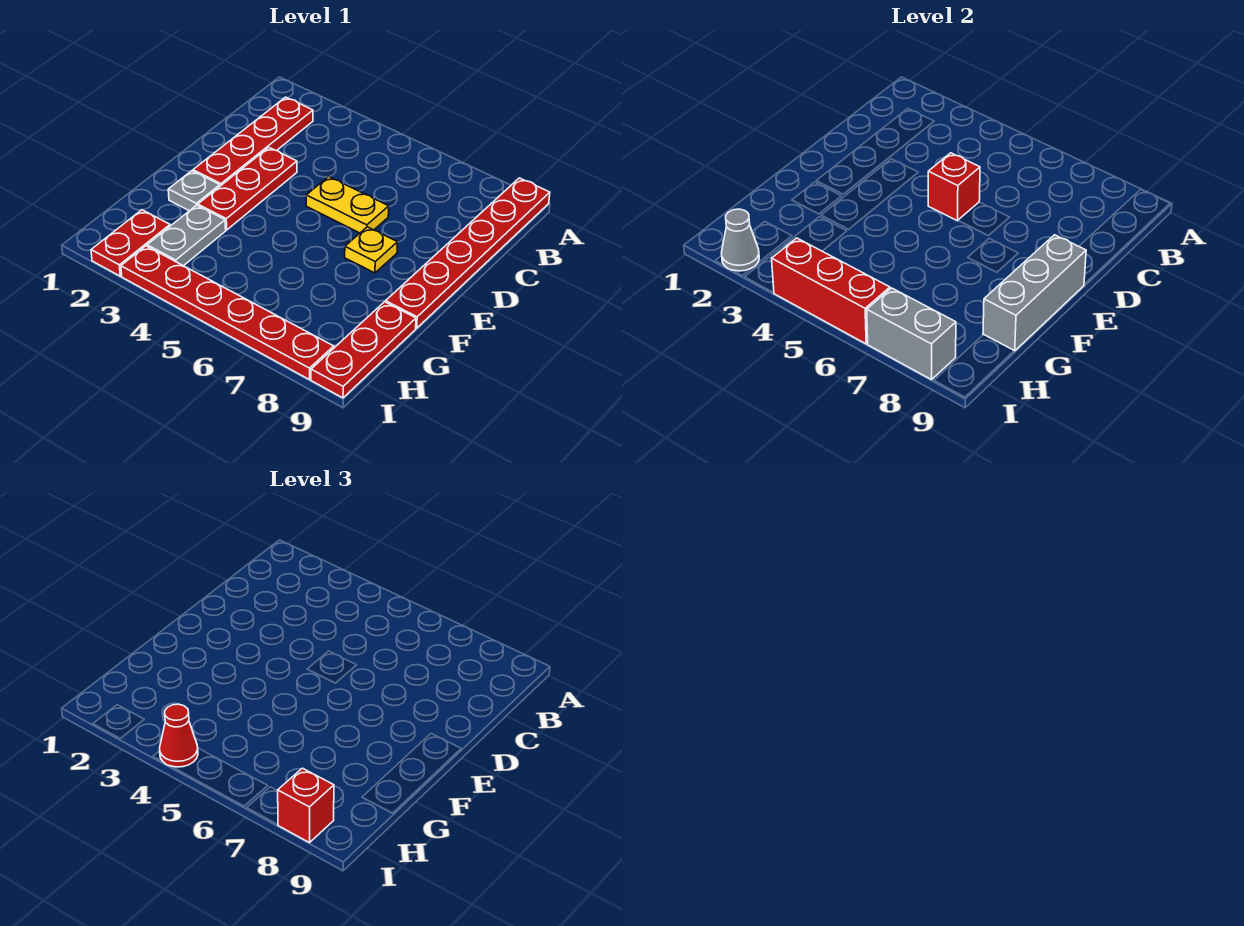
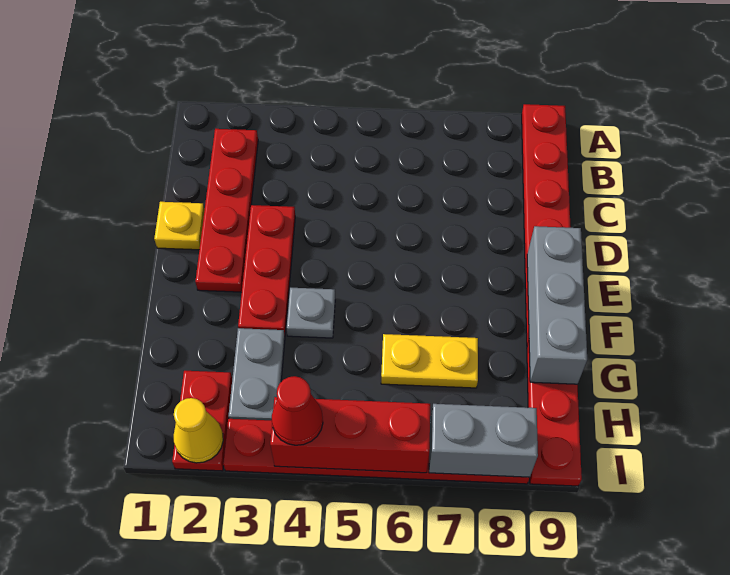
yellow plate D5:D6 level 1 -> yellow plate G6:G7 level 1
red brick D5 level 2 -> none
yellow plate E7 level 1 -> yellow plate D1 level 1
grey plate F2 level 1 -> grey plate F4 level 1
grey cone I2 level 2 -> yellow cone I2 level 2
red brick I8 level 3 -> none

